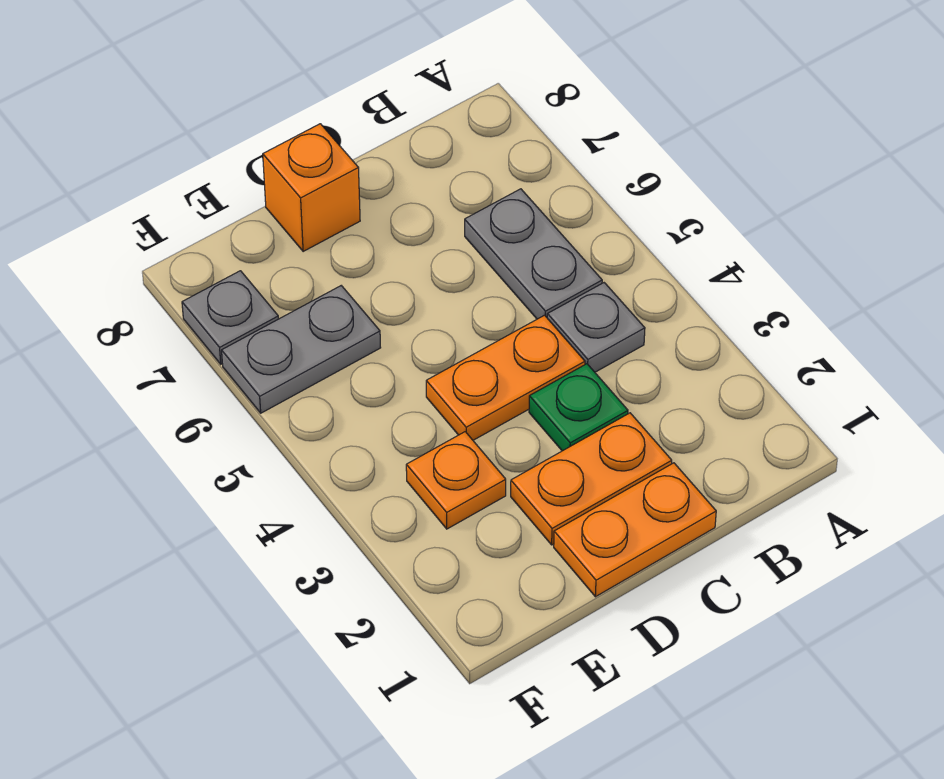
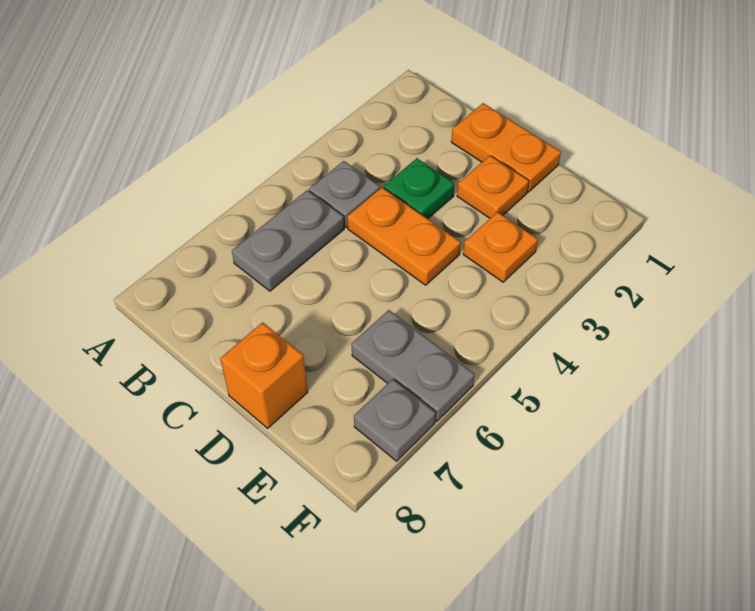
orange plate C2:D2 level 1 -> orange plate D2 level 1

